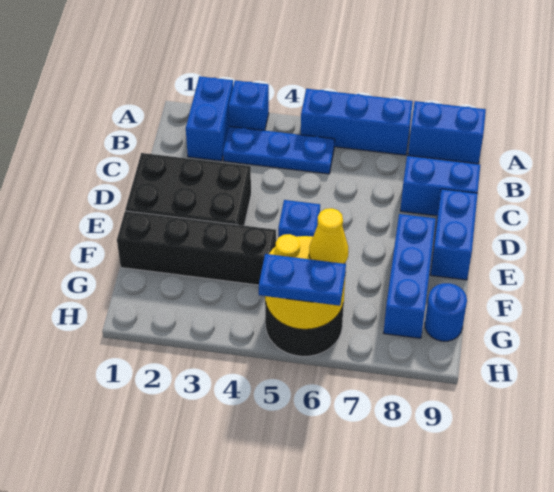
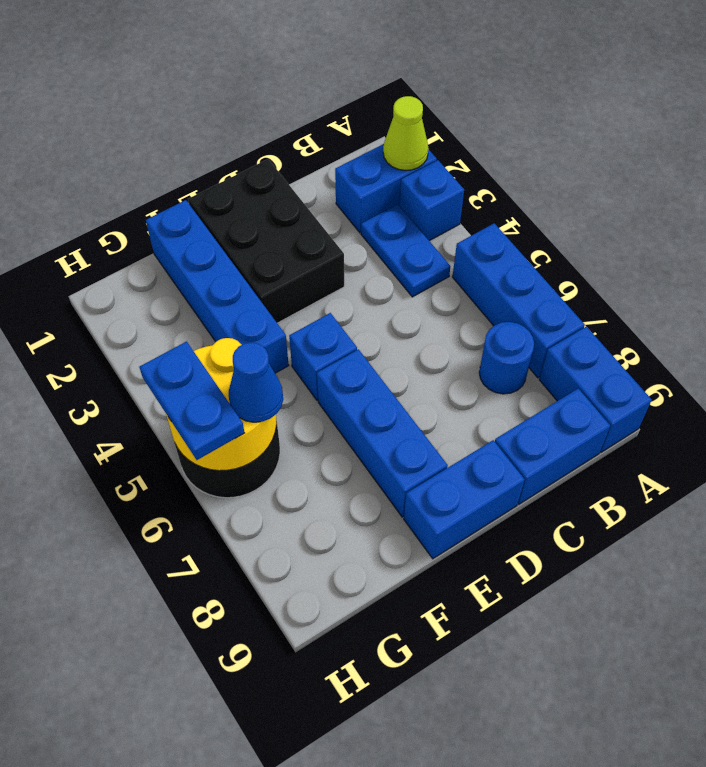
none -> lime cone A2 level 2
blue plate B3:B5 level 1 -> blue plate B3:B4 level 1
blue brick C8:C9 level 1 -> blue brick B9:C9 level 1
blue brick E8:G8 level 1 -> blue brick E6:E8 level 1
black brick F1:F4 level 1 -> blue brick F1:F4 level 1
yellow cone G6 level 3 -> blue cone G6 level 3
blue round brick G9 level 1 -> blue round brick B7 level 1

